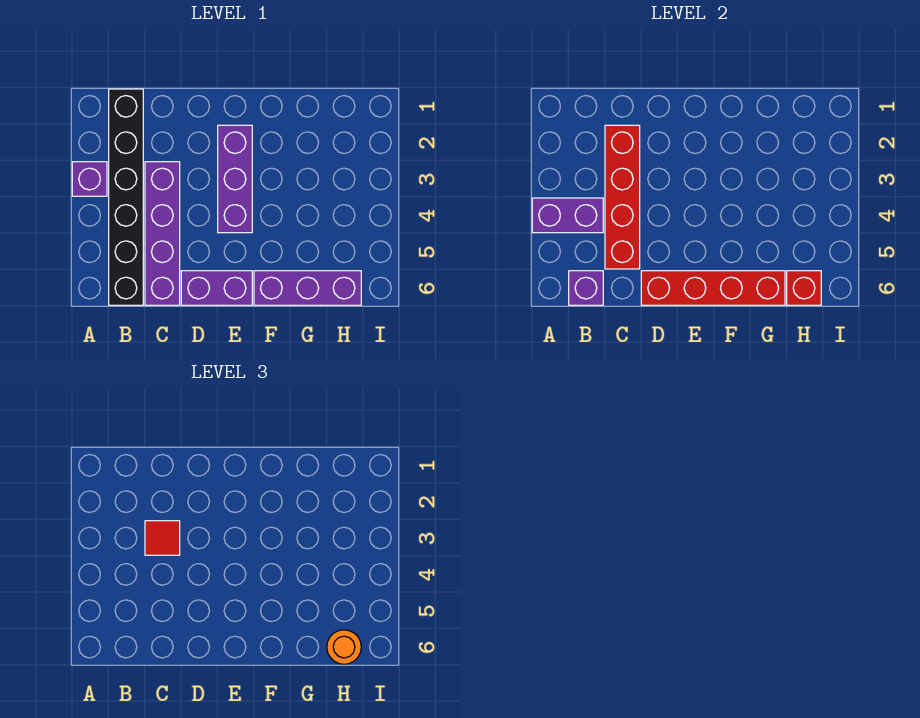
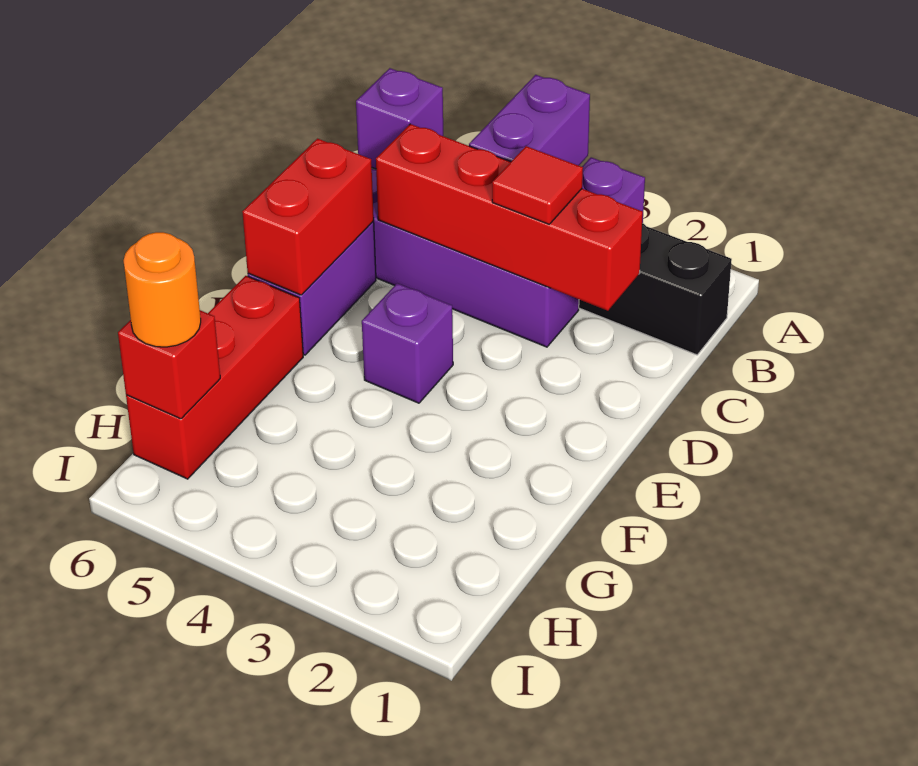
red brick D6:G6 level 2 -> red brick D6:E6 level 2
purple brick E2:E4 level 1 -> purple brick E4 level 1
purple brick F6:H6 level 1 -> red brick F6:H6 level 1

